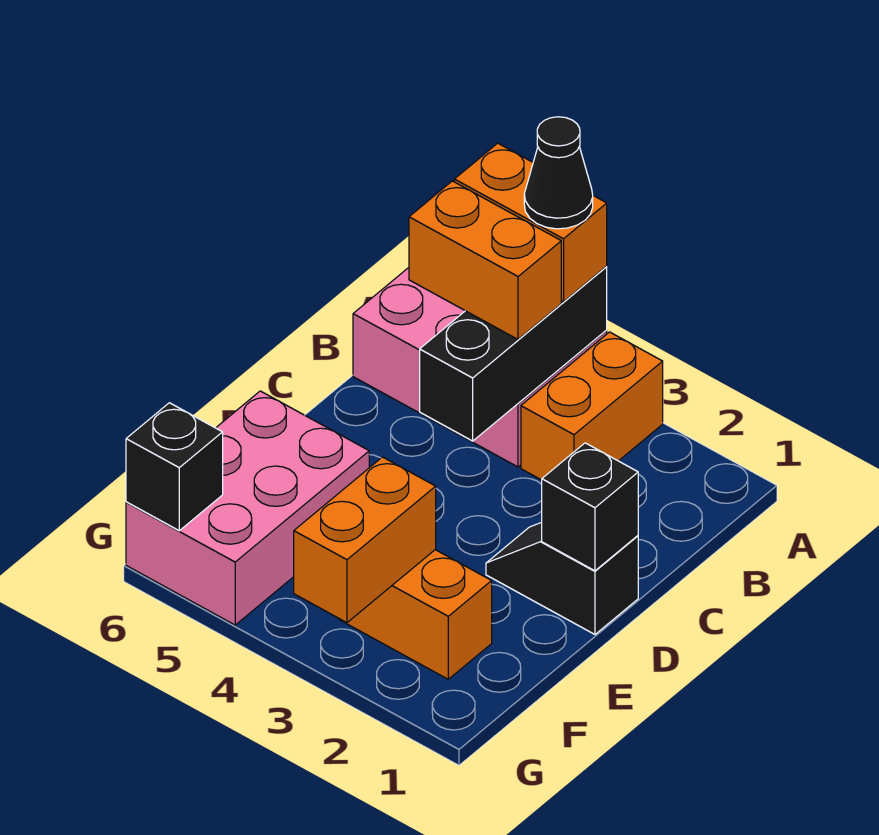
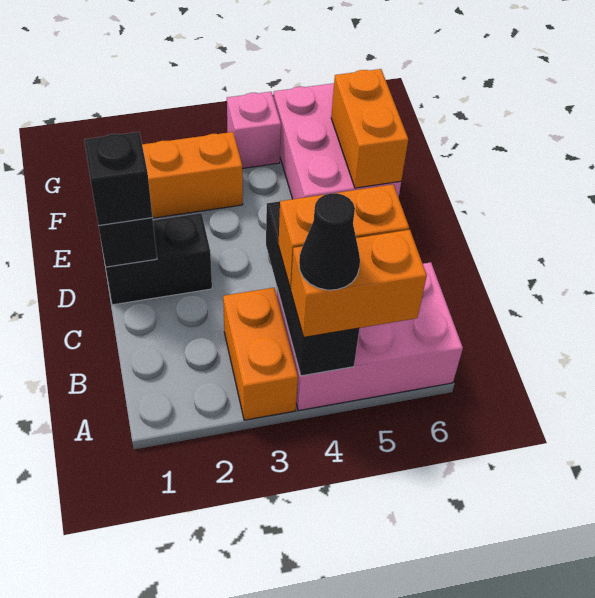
black slope D1:D2 level 1 top 1 -> black brick D1:D2 level 1
orange brick F3:G3 level 2 -> orange brick E6:F6 level 2
none -> pink brick G4 level 1
black brick G6 level 2 -> black brick D1 level 3

